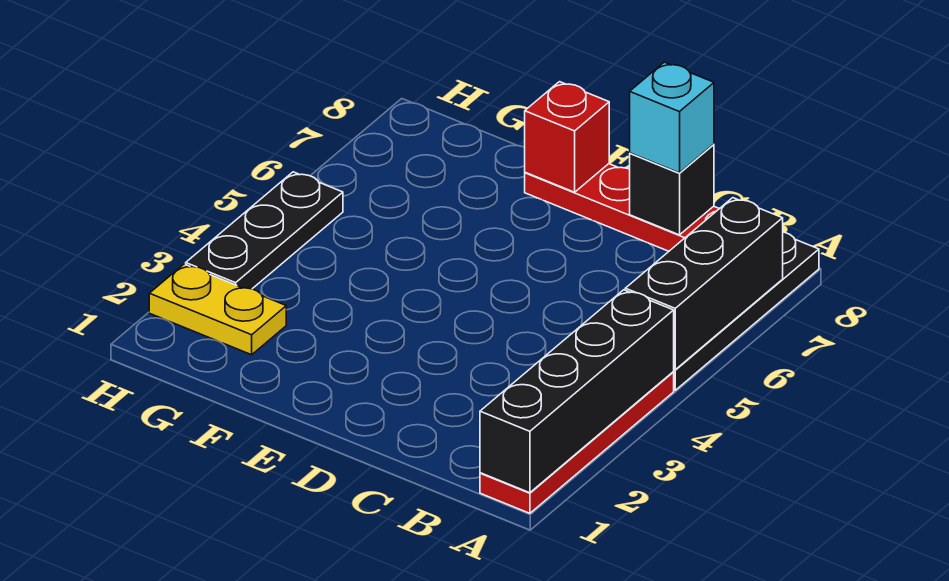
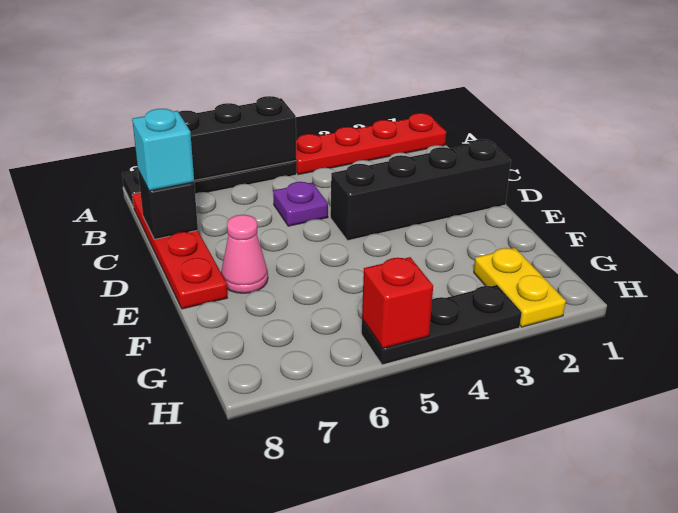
black brick A1:A4 level 2 -> black brick D1:D4 level 1
none -> purple plate C5 level 1
none -> pink cone E7 level 1
red brick E8 level 2 -> red brick H5 level 2

